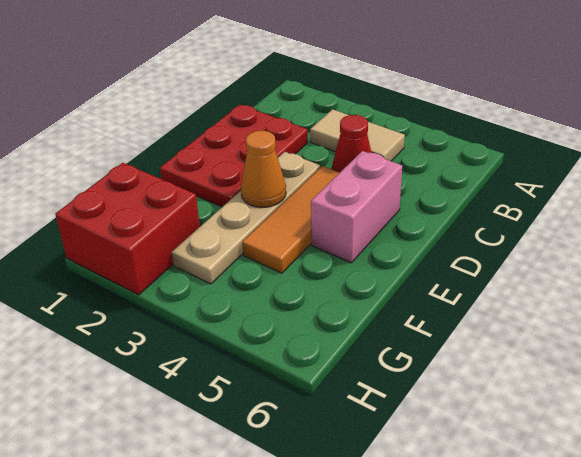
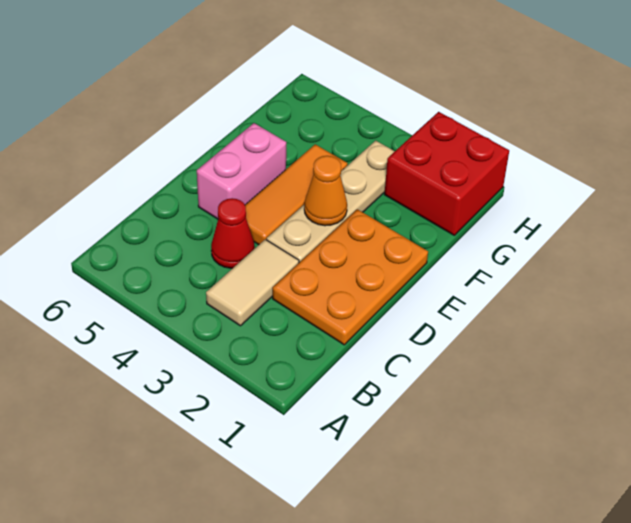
tan tile B3:B4 level 1 -> tan tile B3:C3 level 1
red plate C1:E2 level 1 -> orange plate C1:E2 level 1

